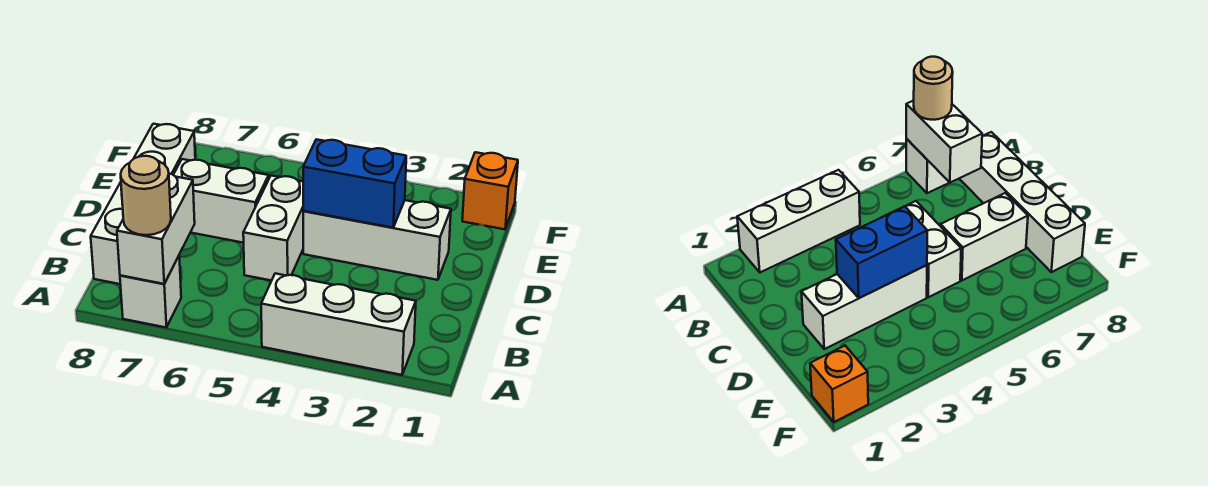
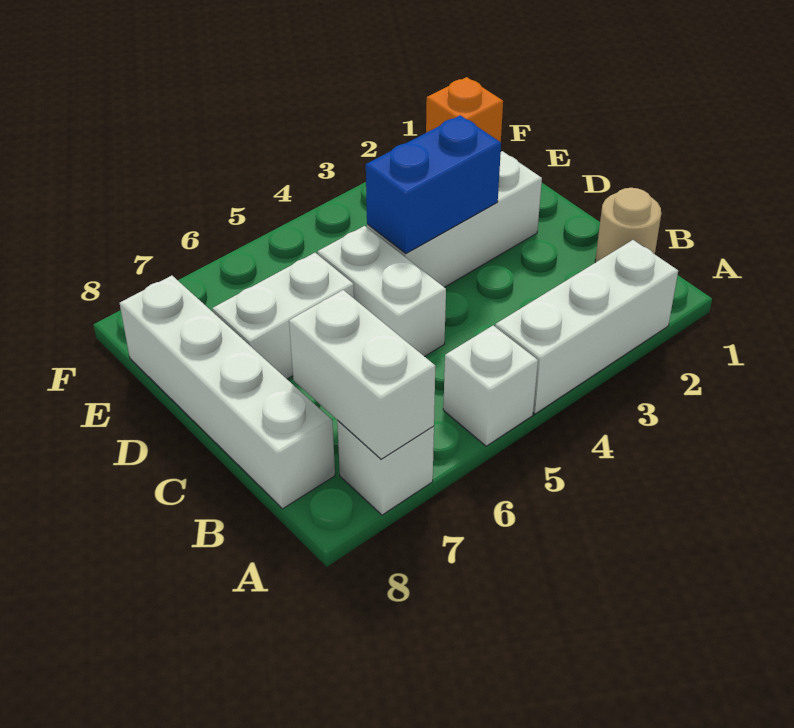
none -> white brick A5 level 1
tan round brick A7 level 3 -> tan round brick B1 level 1

